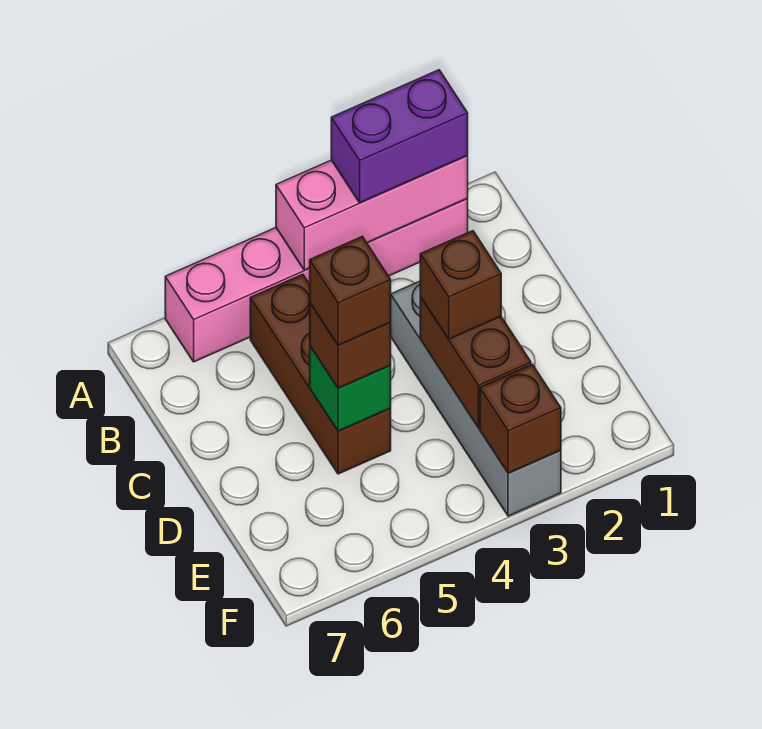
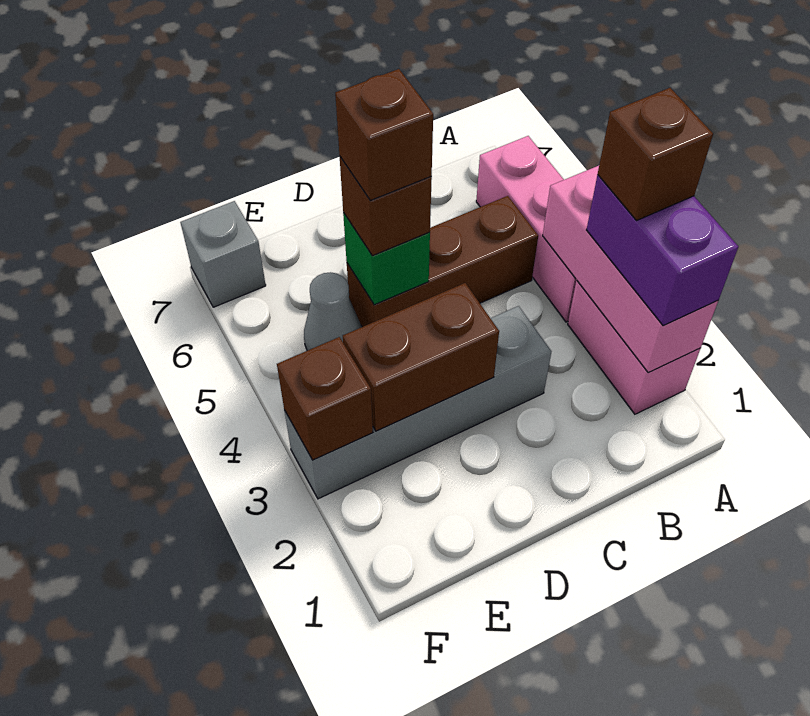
brown brick D3 level 3 -> brown brick A3 level 4
none -> grey cone E5 level 1
none -> grey brick F7 level 1

